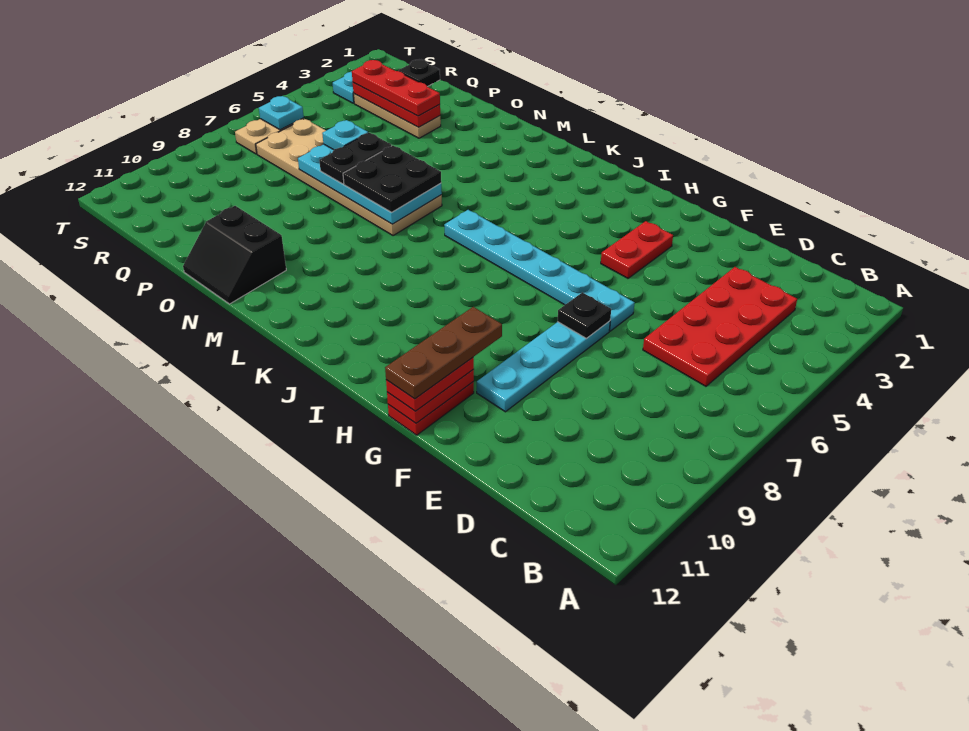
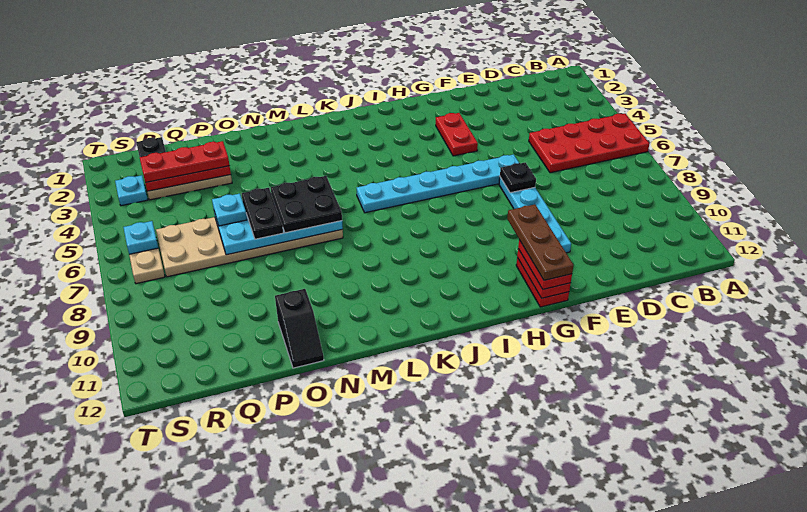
red plate C3:D6 level 1 -> red plate A5:D6 level 1
black slope N11:O12 level 1 top 11 -> black slope O11:O12 level 1 top 11

